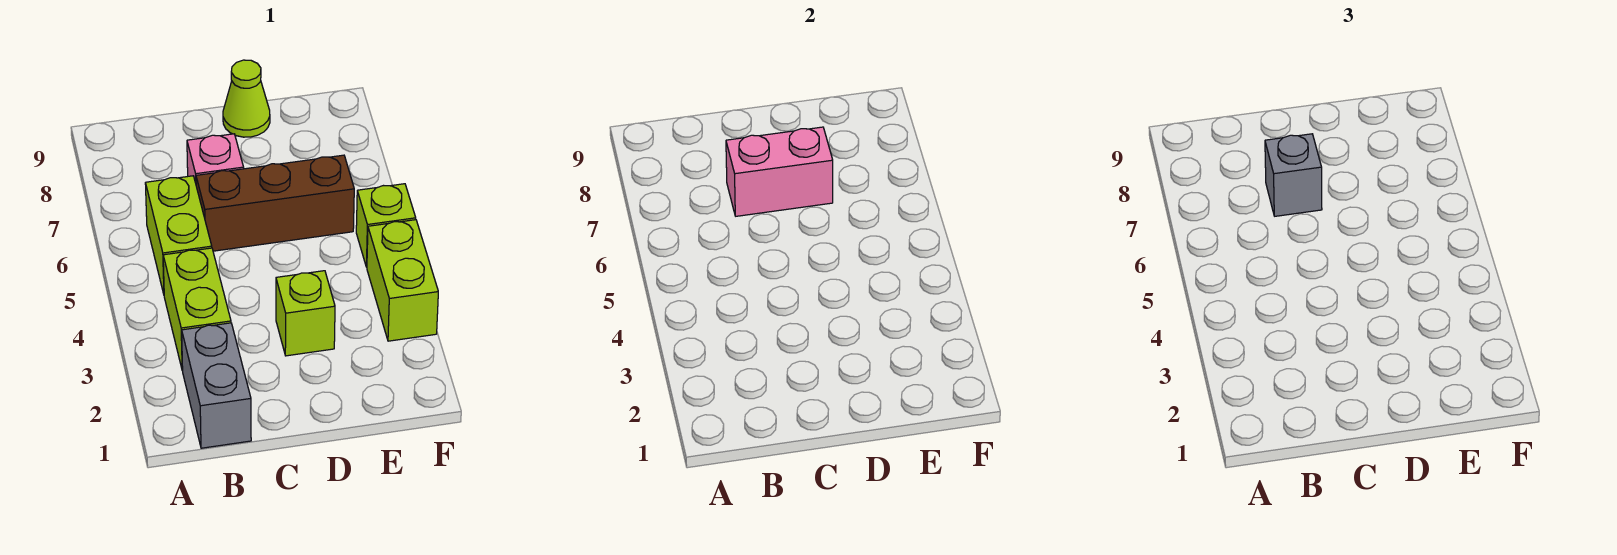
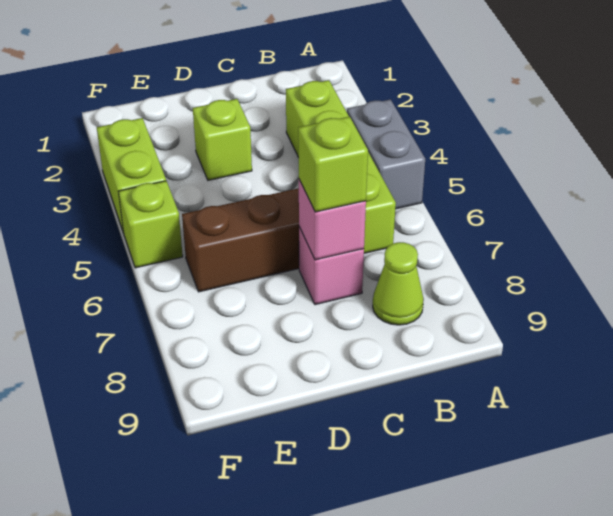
grey brick B1:B2 level 1 -> grey brick A4:A5 level 1
pink brick C7:D7 level 2 -> pink brick C7 level 2
grey brick C7 level 3 -> lime brick C7 level 3
lime cone D9 level 1 -> lime cone B8 level 1

